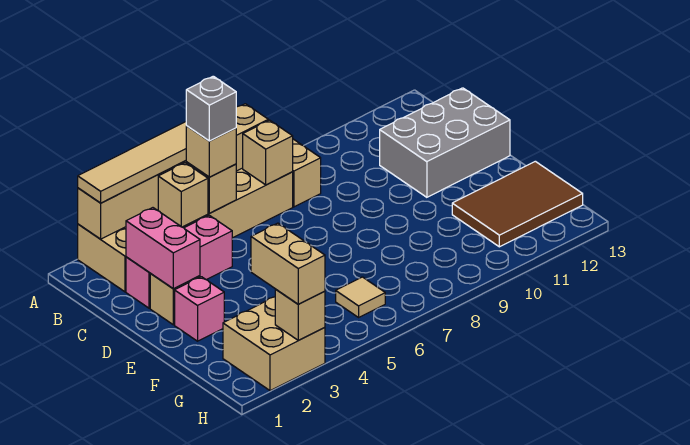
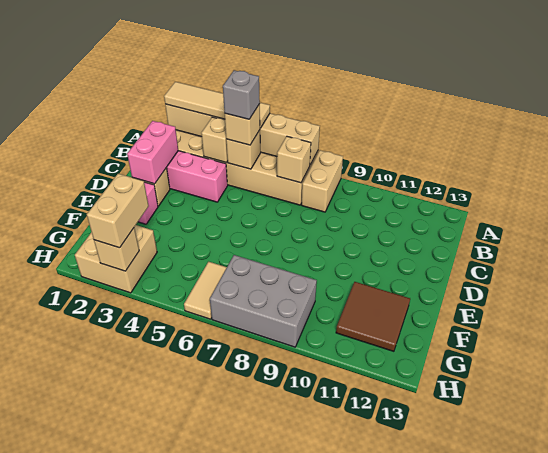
grey brick C11:D13 level 1 -> grey brick G7:H9 level 1
brown tile F11:G13 level 1 -> brown tile F11:G12 level 1
tan tile G6 level 1 -> tan tile G6:H6 level 1

